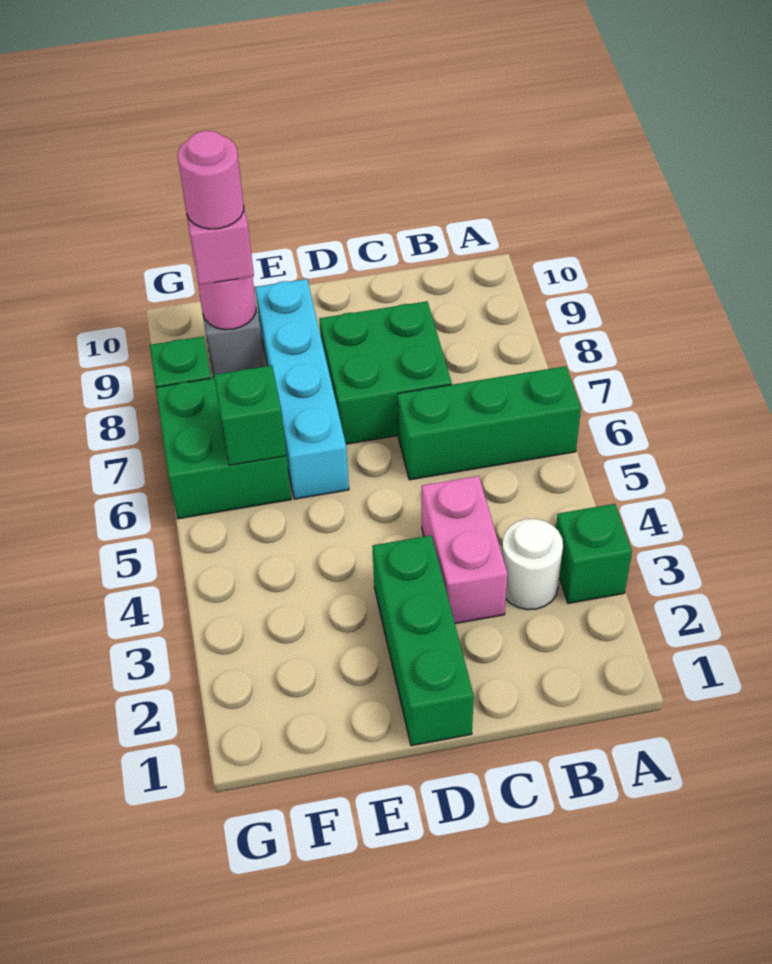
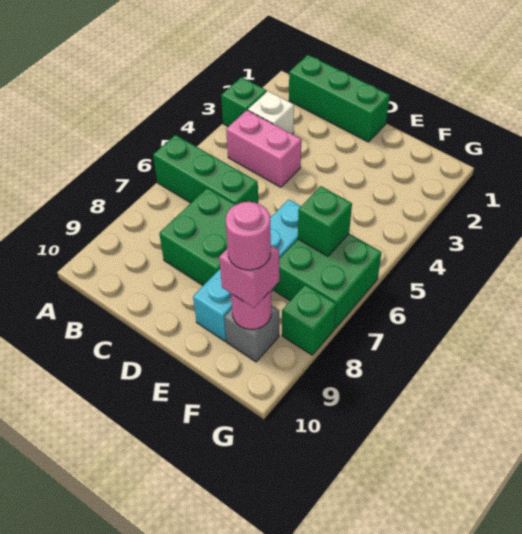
white round brick B3 level 1 -> white brick B3 level 1
pink brick C3:C4 level 1 -> pink brick B4:C4 level 1
green brick D1:D3 level 1 -> green brick B1:D1 level 1

